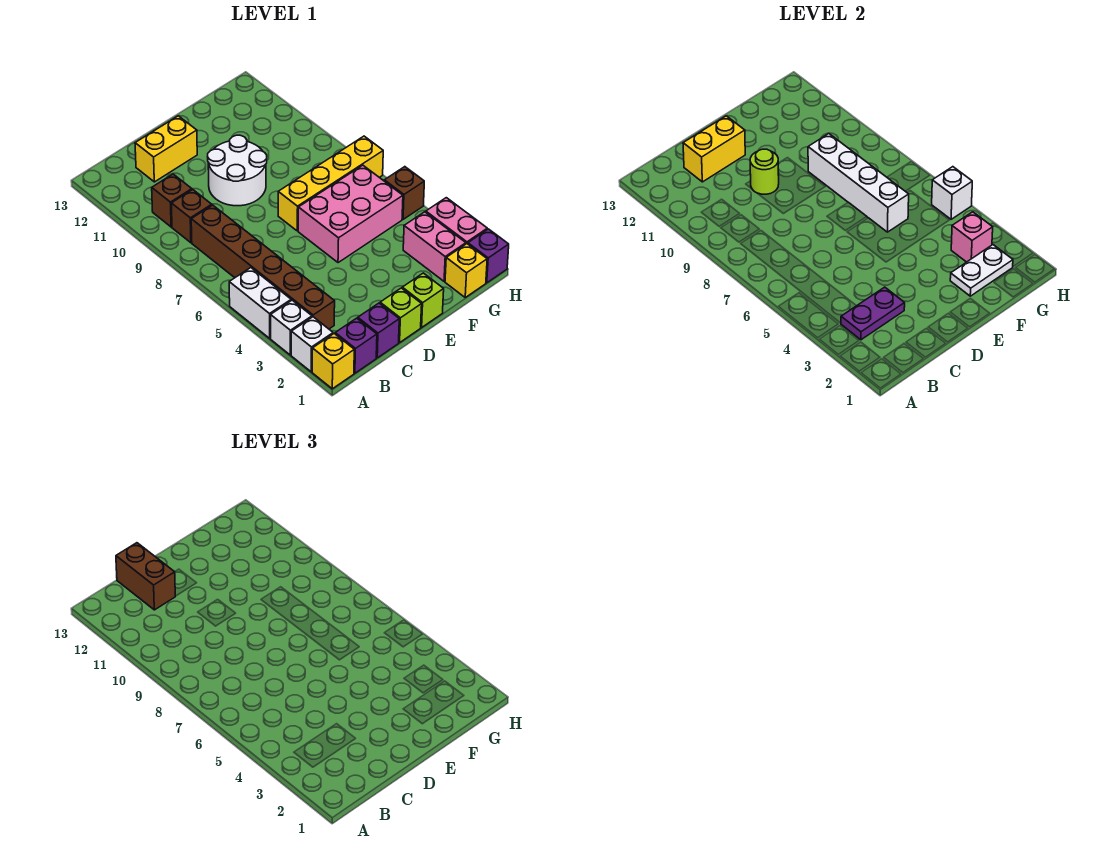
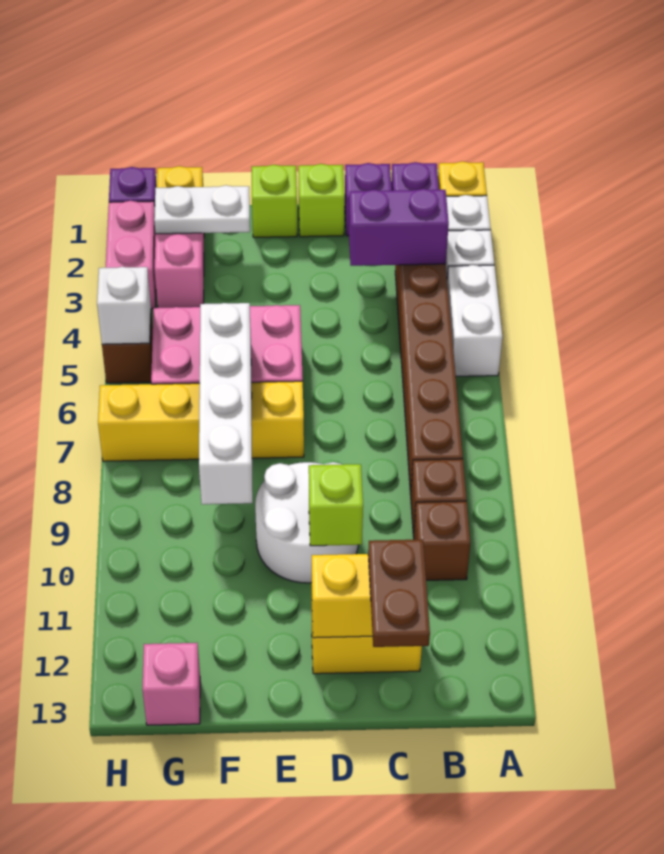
purple plate B3:C3 level 2 -> purple brick B3:C3 level 2
brown brick C12:C13 level 3 -> brown plate C12:C13 level 3
lime round brick D10 level 2 -> lime brick D10 level 2
pink brick G3 level 2 -> pink brick G13 level 1

